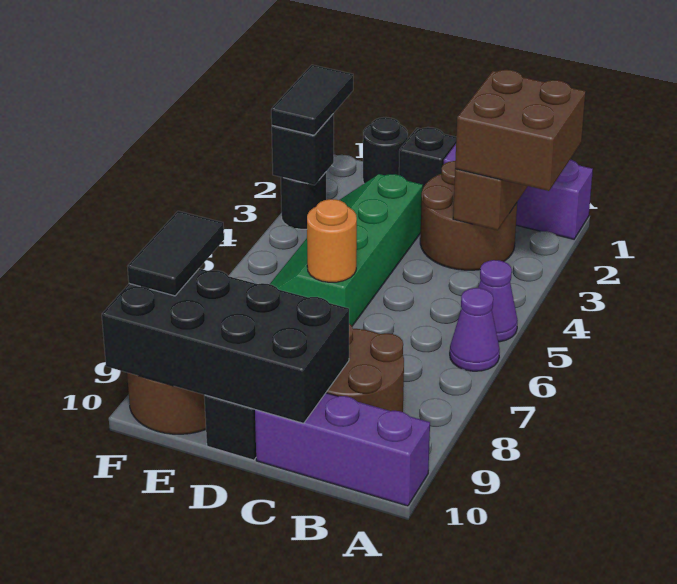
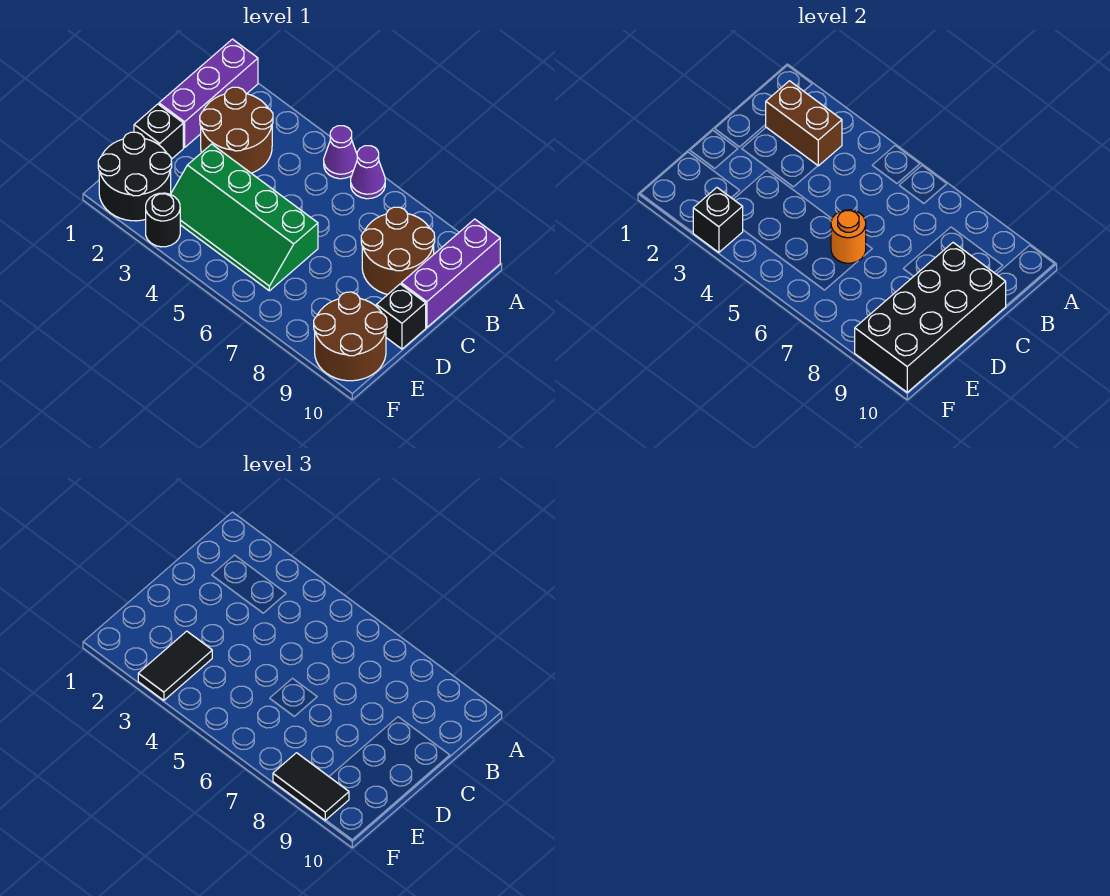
brown brick A2:B3 level 3 -> none
black round brick E1 level 1 -> black round brick E1:F2 level 1
black tile F2:F3 level 3 -> black tile E3:F3 level 3

